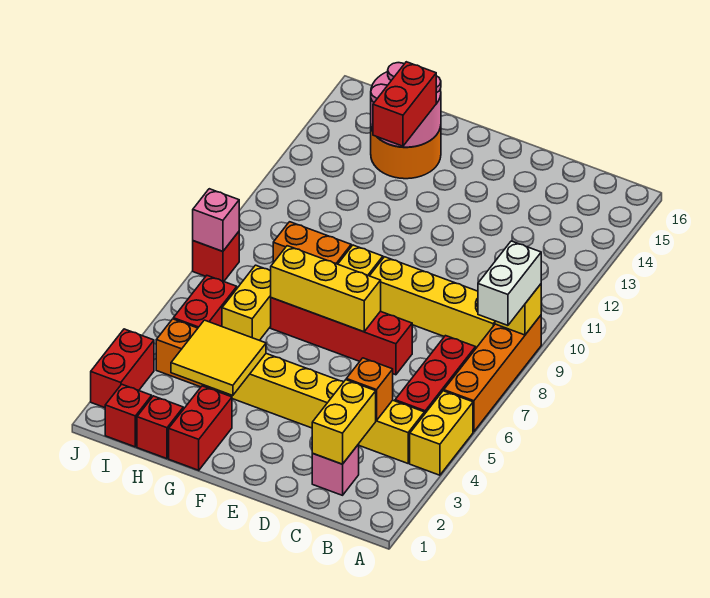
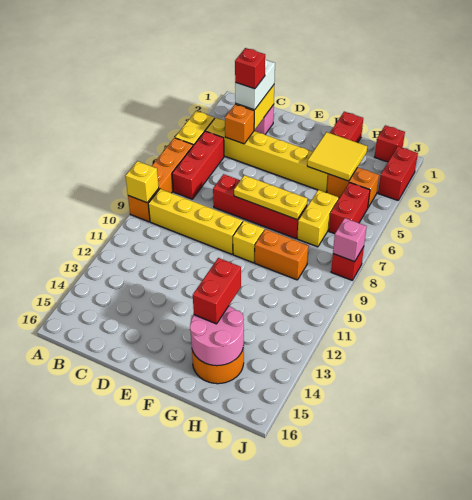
white brick A8:A9 level 3 -> white brick C2:C3 level 3
yellow brick E7:G7 level 2 -> yellow plate E7:G7 level 2
red brick H1 level 1 -> red brick C3 level 4

